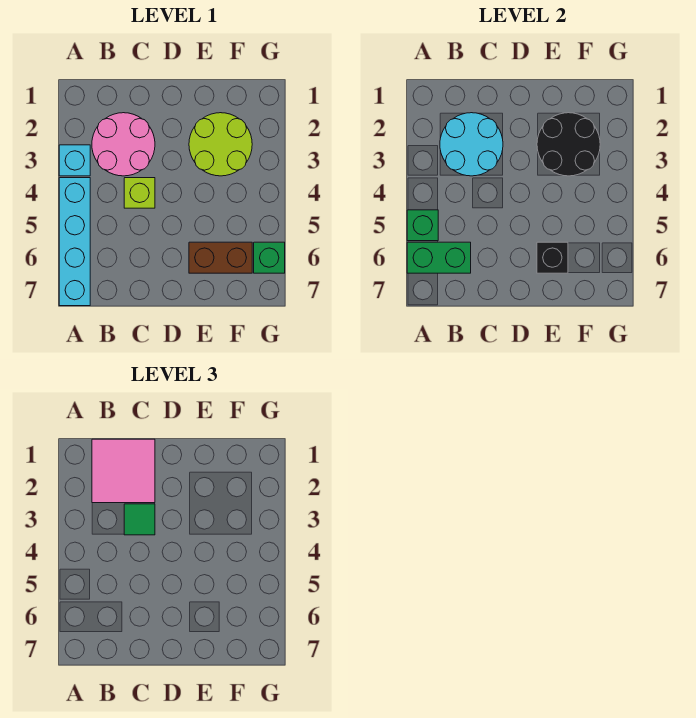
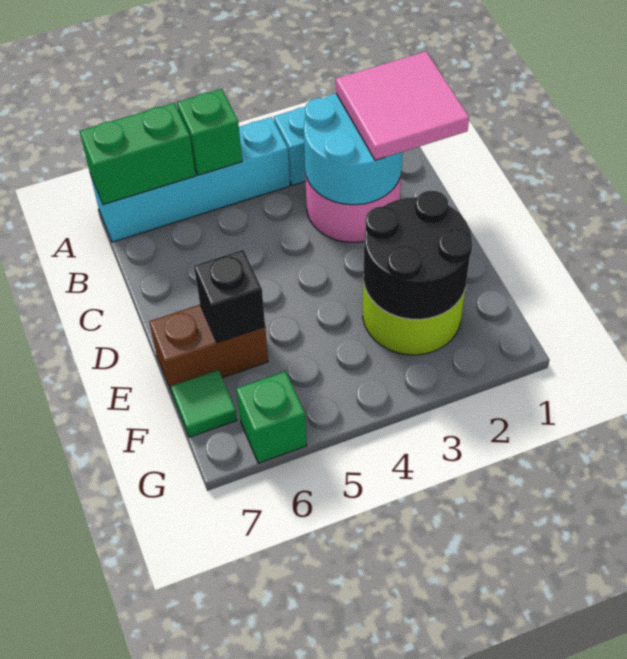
green brick A6:B6 level 2 -> green brick A6:A7 level 2
green tile C3 level 3 -> green tile F7 level 1
lime brick C4 level 1 -> none
brown brick E6:F6 level 1 -> brown brick E6:E7 level 1

